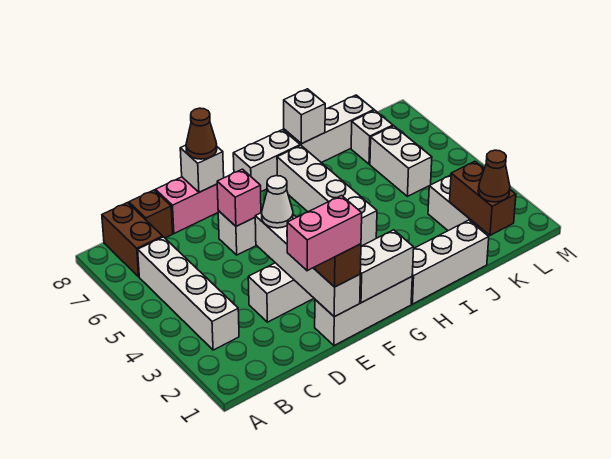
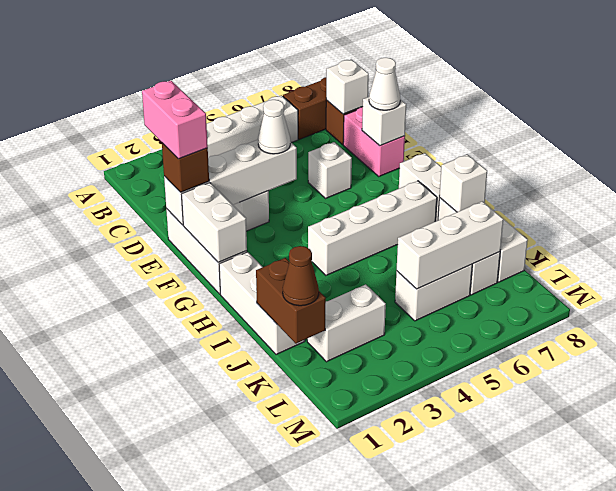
none -> white brick C8 level 2
pink brick E6 level 2 -> none
brown cone E8 level 3 -> white cone E8 level 3
brown brick K1:K2 level 2 -> brown brick J1:K1 level 2
none -> white brick K5:K7 level 2

